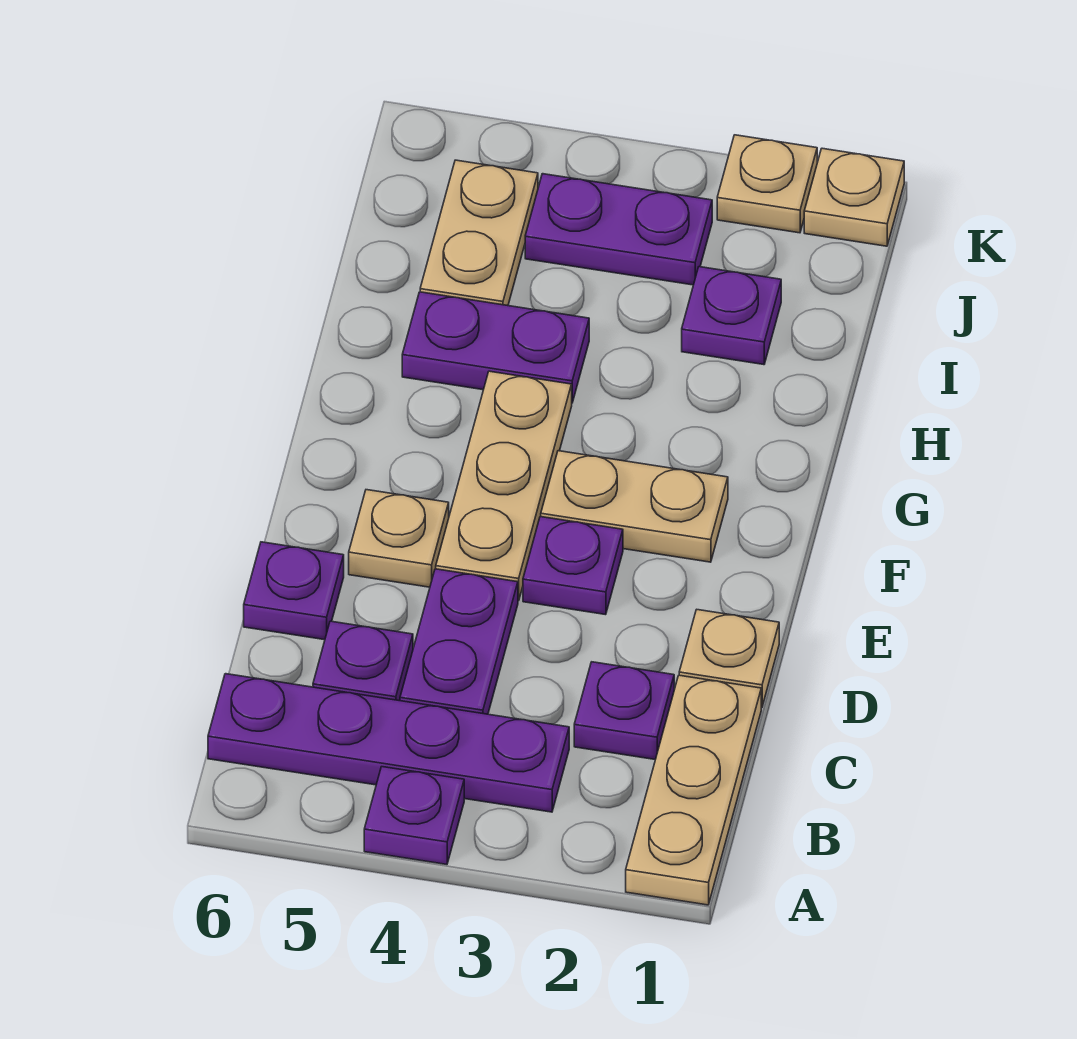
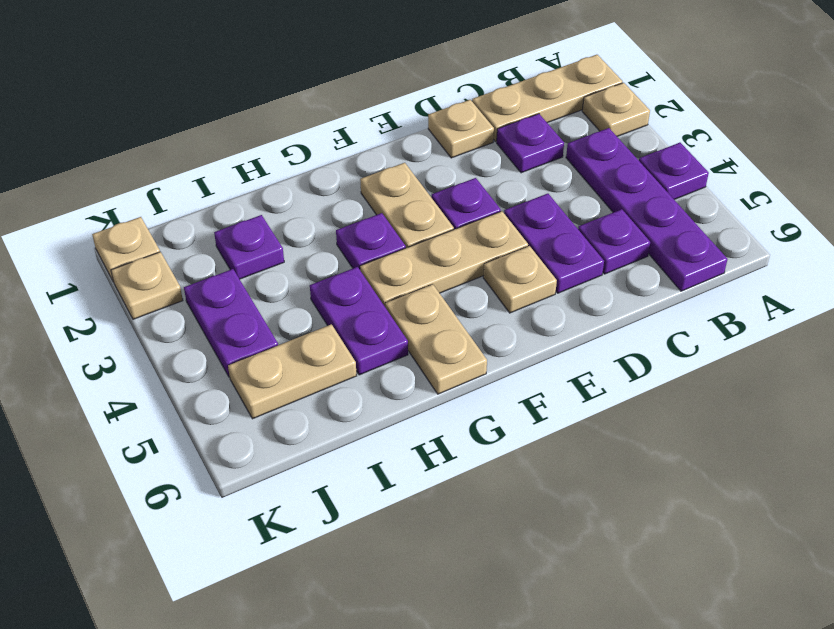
none -> tan plate A2 level 1
purple plate C4:D4 level 1 -> purple plate D4:D5 level 1
purple plate D6 level 1 -> purple plate G3 level 1
none -> tan plate G5:G6 level 1

